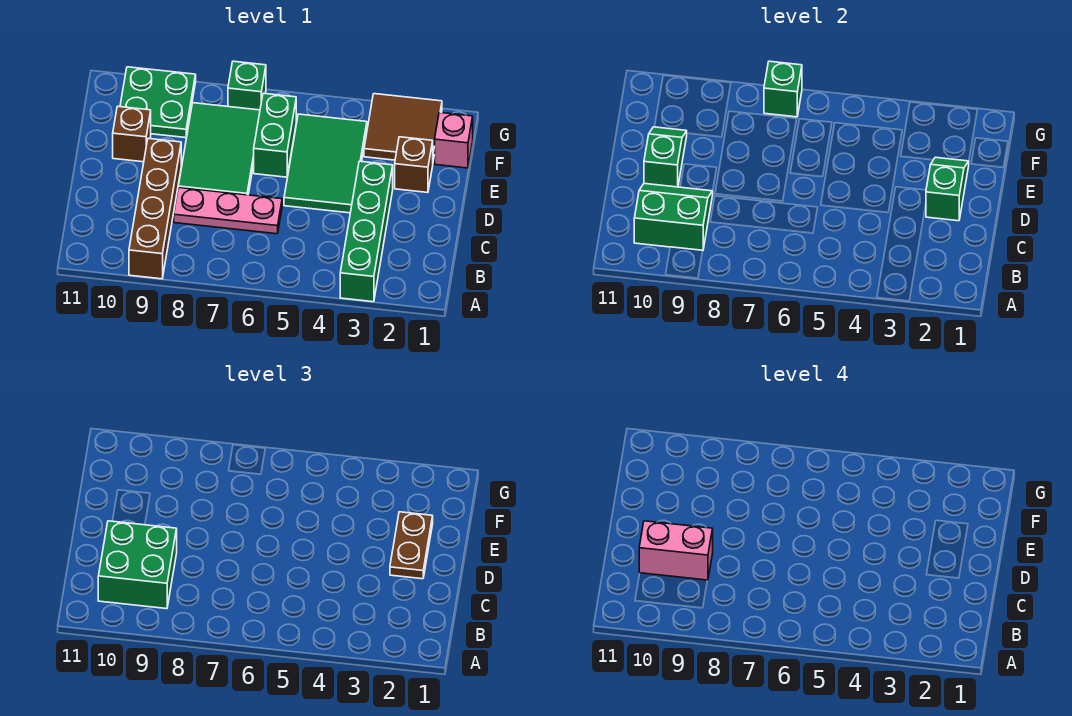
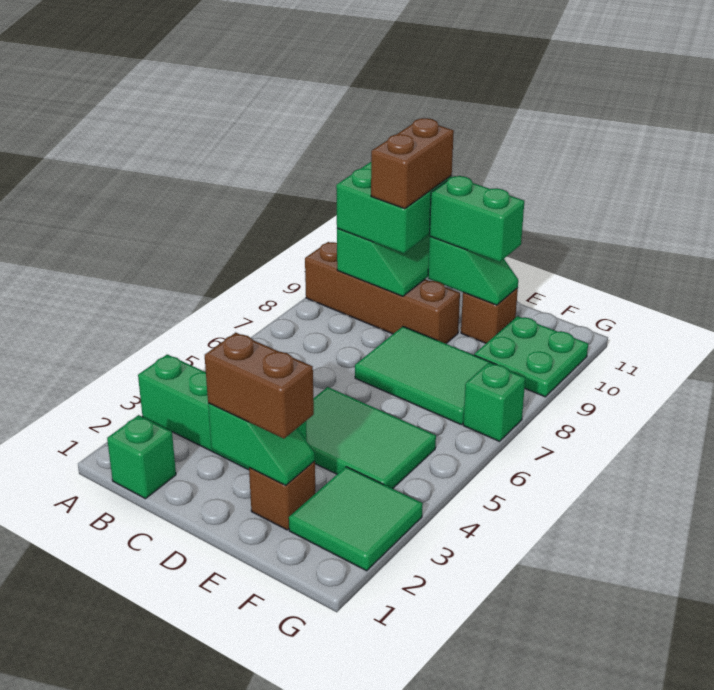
pink plate C6:C8 level 1 -> none
pink brick C9:C10 level 4 -> brown brick C9:C10 level 4
brown plate D2:E2 level 3 -> brown brick D2:E2 level 3
green brick E6:F6 level 1 -> green brick D10:E10 level 3
pink brick F1 level 1 -> none
brown tile F2:G3 level 1 -> green tile F2:G3 level 1
green brick G7 level 2 -> green brick B1 level 1

